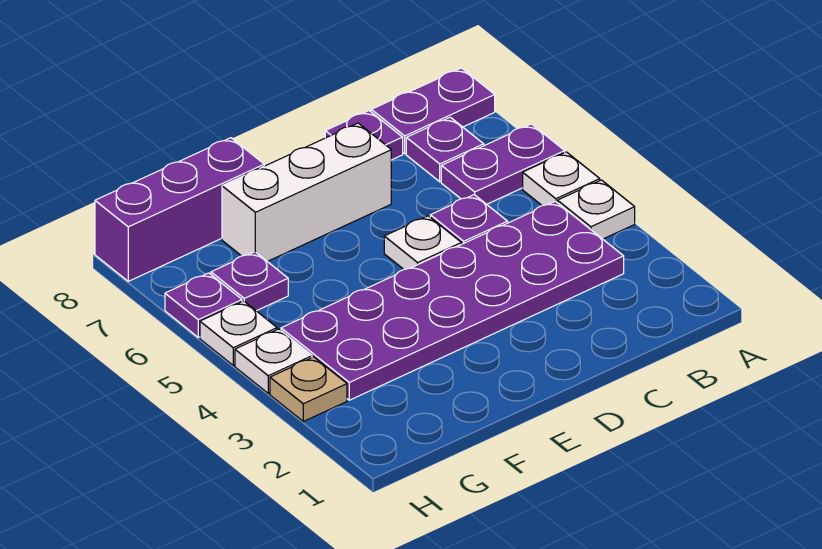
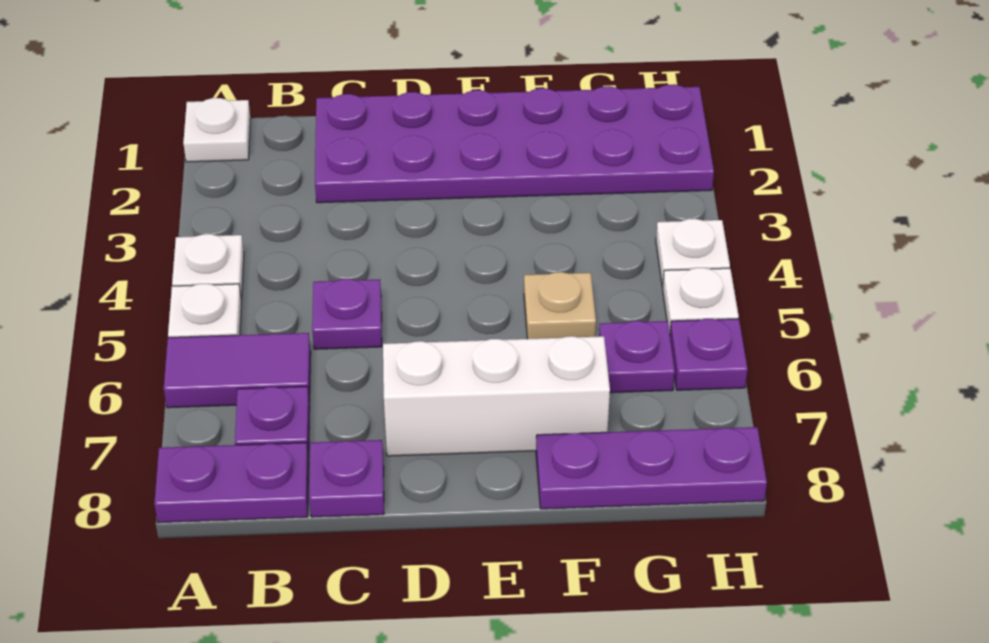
purple plate A6:B6 level 1 -> purple tile A6:B6 level 1
purple plate B3:G4 level 1 -> purple plate C1:H2 level 1
white plate D5 level 1 -> white plate A1 level 1
purple brick F8:H8 level 1 -> purple plate F8:H8 level 1
tan plate H3 level 1 -> tan plate F5 level 1

